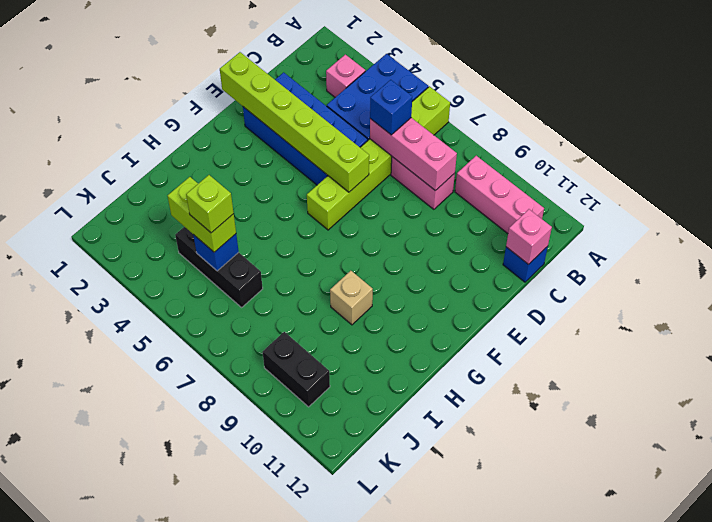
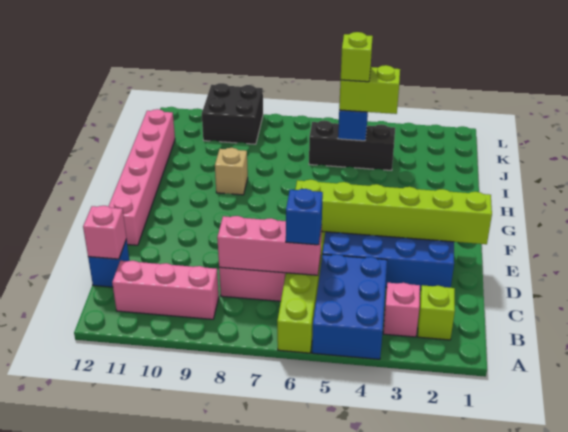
none -> lime brick B2 level 1
none -> pink brick E12:J12 level 1
black brick K9:K10 level 1 -> black brick K9:L10 level 1

